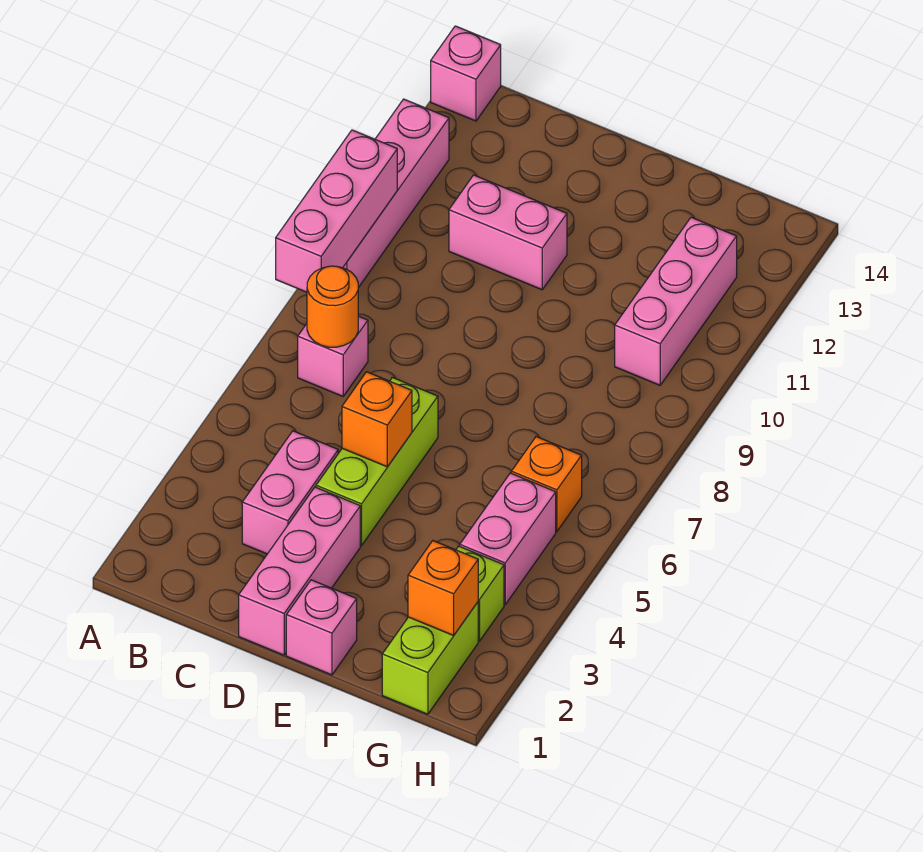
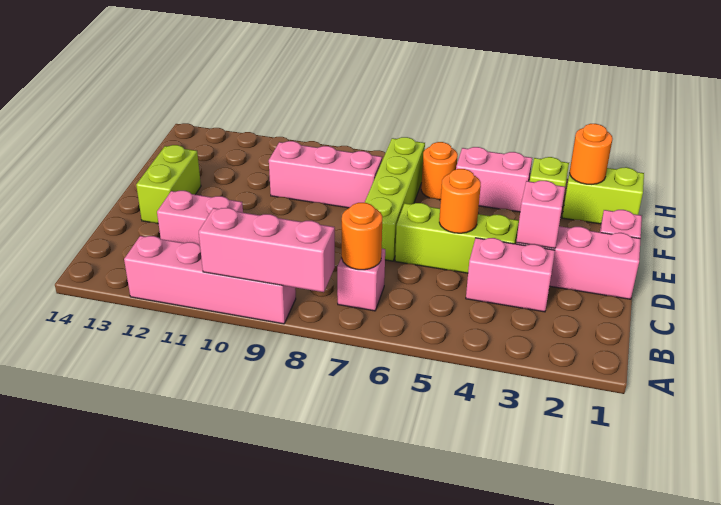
pink brick A14 level 1 -> pink brick D3 level 2
pink brick C11:D11 level 1 -> pink brick C11:C12 level 1
orange brick D5 level 2 -> orange round brick D5 level 2
none -> lime brick D7:G7 level 1
none -> lime brick D13:E13 level 1
orange brick G2 level 2 -> orange round brick G2 level 2
orange brick G6 level 1 -> orange round brick G6 level 1
pink brick G10:G12 level 1 -> pink brick F8:F10 level 1

